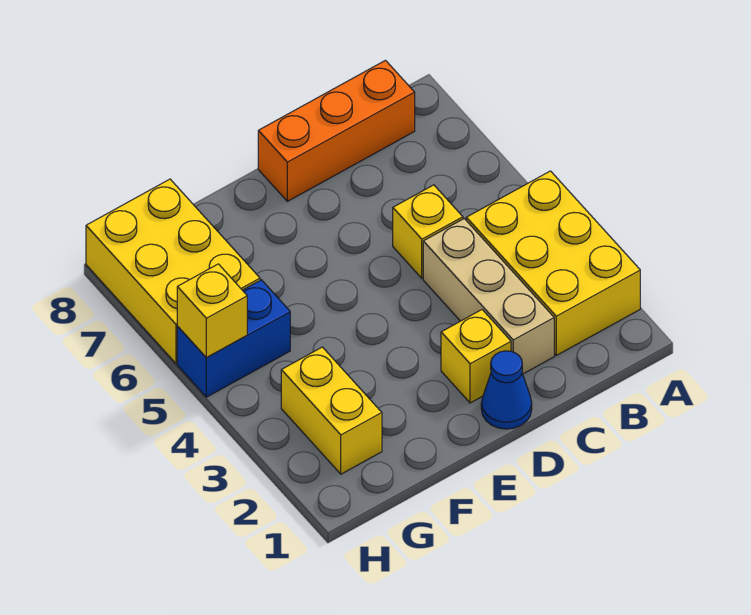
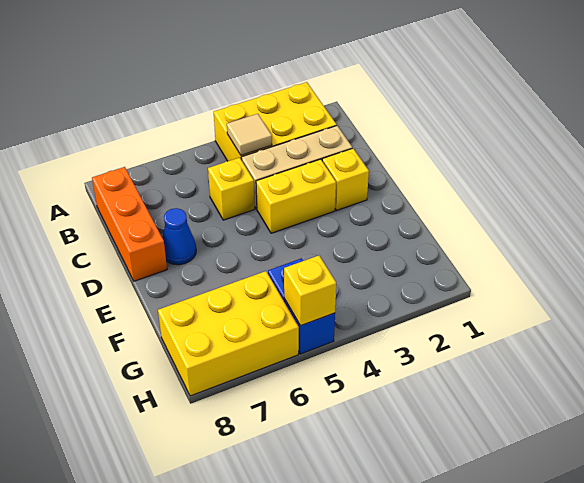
none -> tan tile B4 level 2
blue cone D1 level 1 -> blue cone D7 level 1
yellow brick G2:G3 level 1 -> yellow brick D3:D4 level 1

